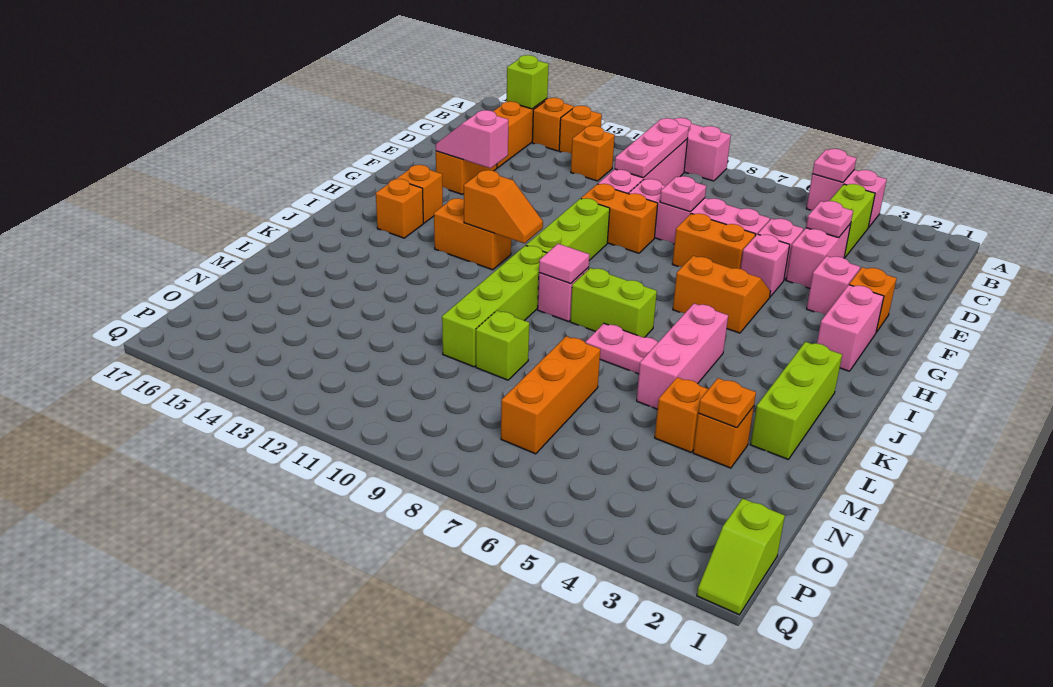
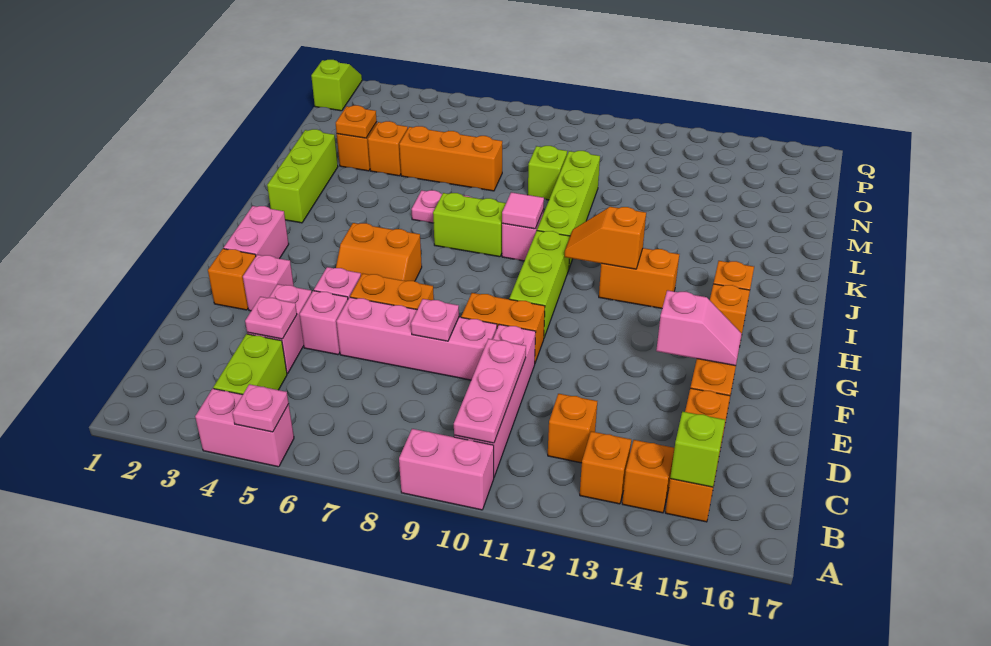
pink brick J5:L5 level 1 -> none
orange brick M7:O7 level 1 -> orange brick M5:M7 level 1

